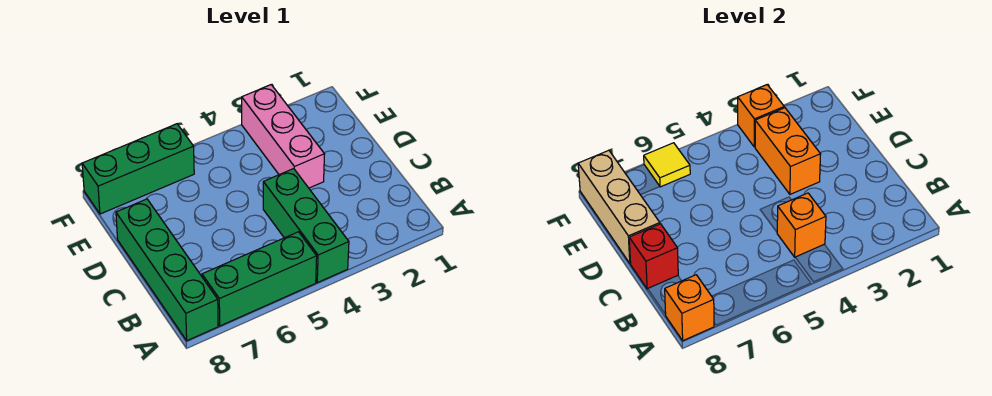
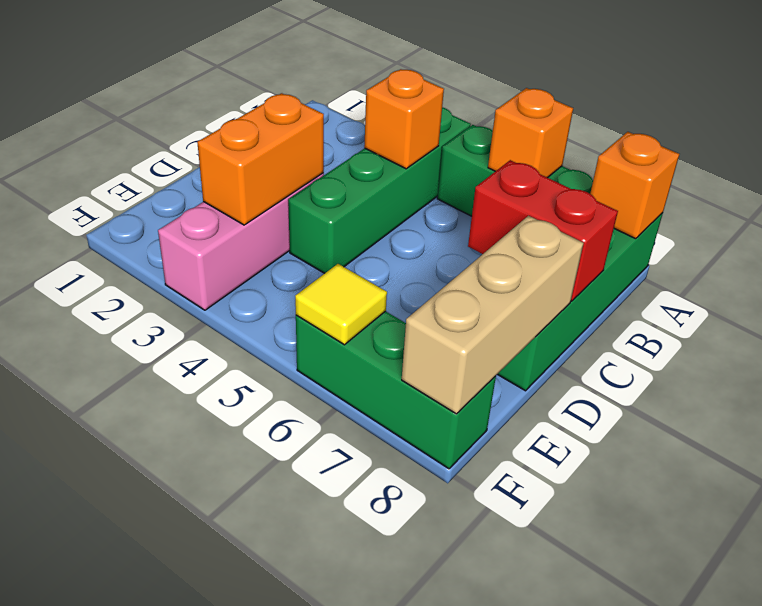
green brick A4:C4 level 1 -> green brick A4:D4 level 1
red brick C8 level 2 -> red brick C7:C8 level 2
orange brick F3 level 2 -> orange brick A6 level 2

